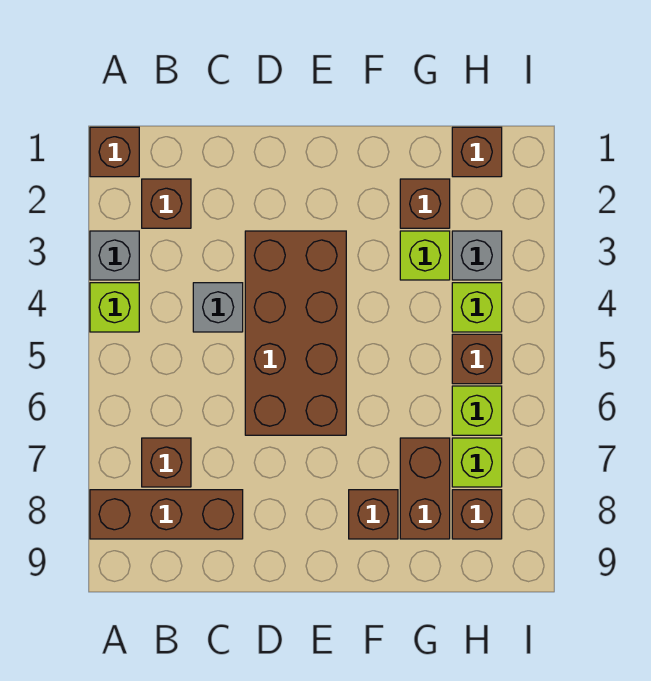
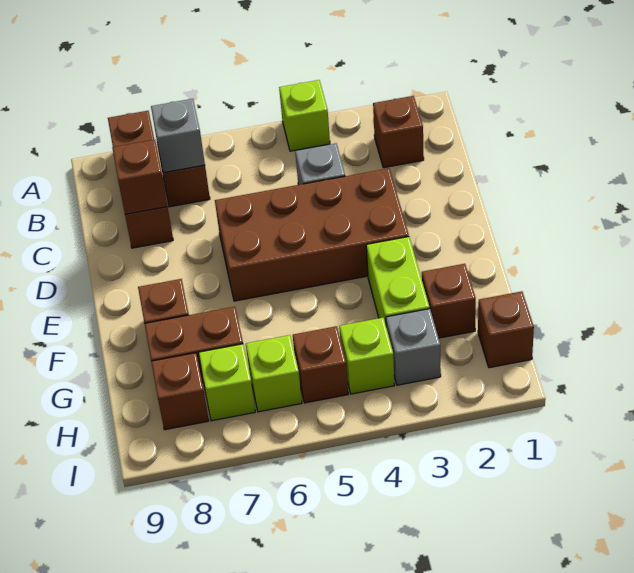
brown brick A1 level 1 -> brown brick C8 level 2
grey brick A3 level 1 -> grey brick B7 level 2
lime brick G3 level 1 -> lime brick F3:G3 level 1

